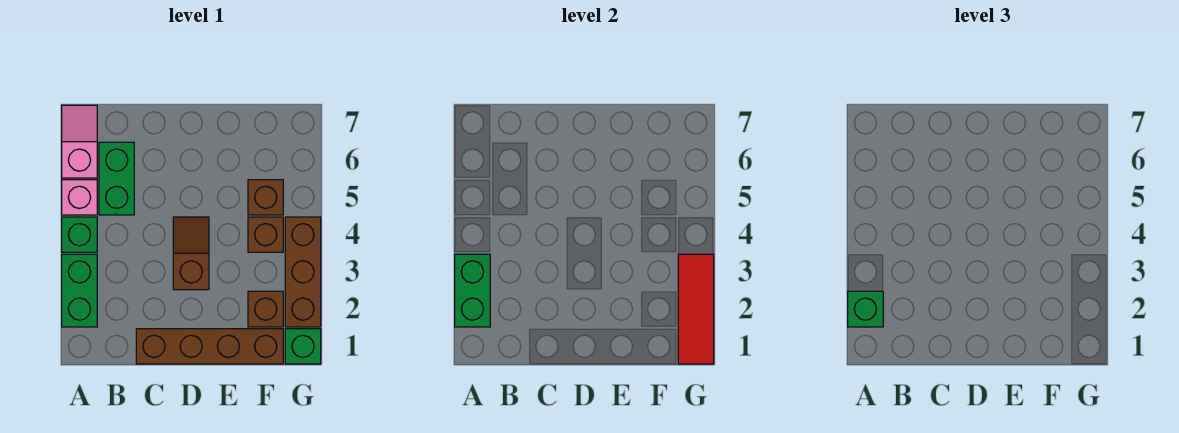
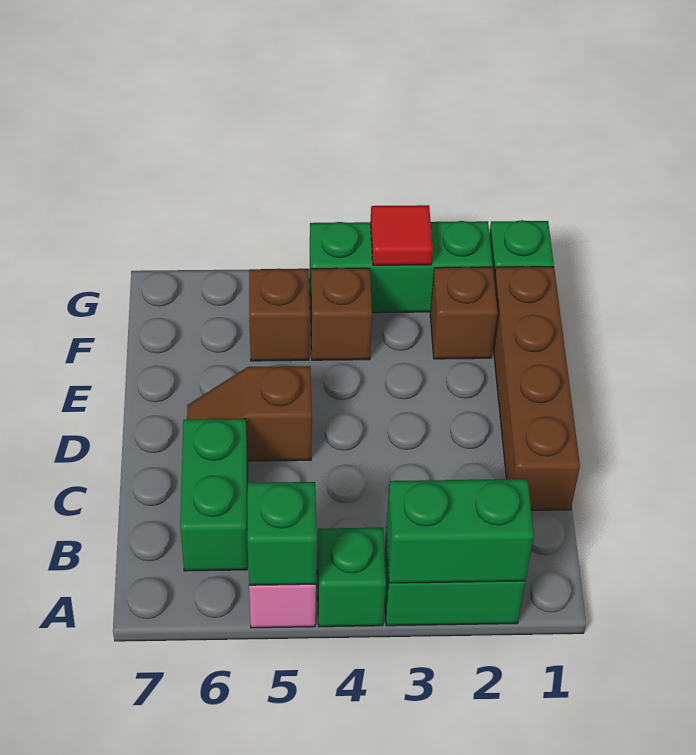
green brick A2 level 3 -> green brick A5 level 2
pink slope A6:A7 level 1 top 6 -> none
green brick B5:B6 level 1 -> green brick B6:C6 level 1
brown slope D3:D4 level 1 top 3 -> brown slope D5:D6 level 1 top 5
red tile G1:G3 level 2 -> red tile G3 level 2
brown brick G2:G4 level 1 -> green brick G2:G4 level 1

